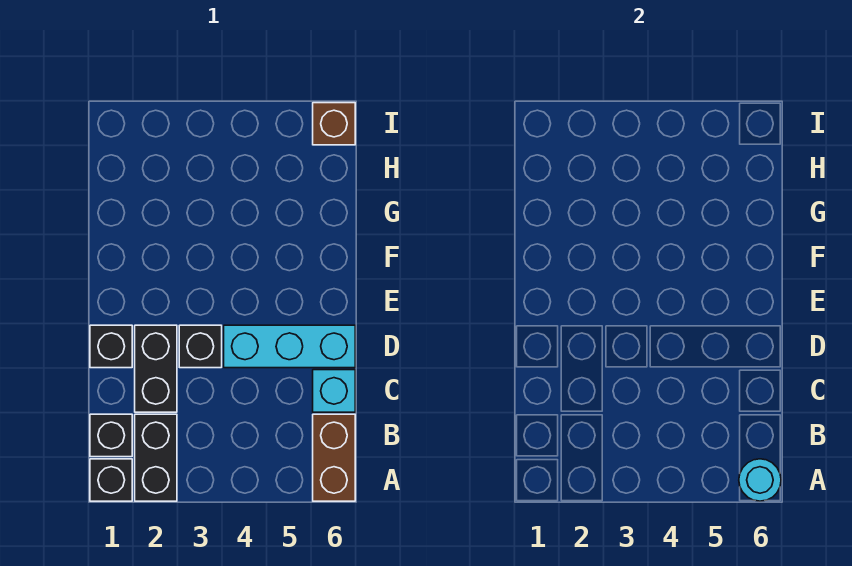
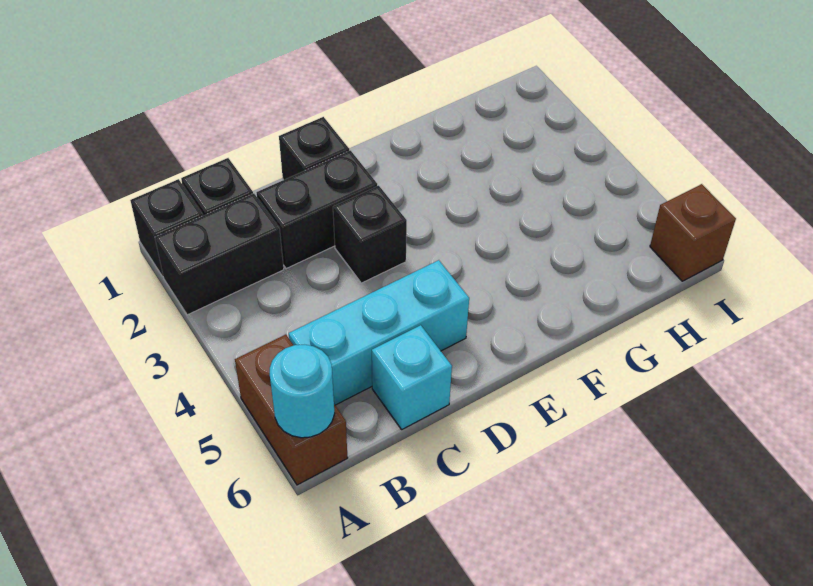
brown brick A6:B6 level 1 -> brown brick A5:A6 level 1
cyan brick D4:D6 level 1 -> cyan brick B5:D5 level 1

